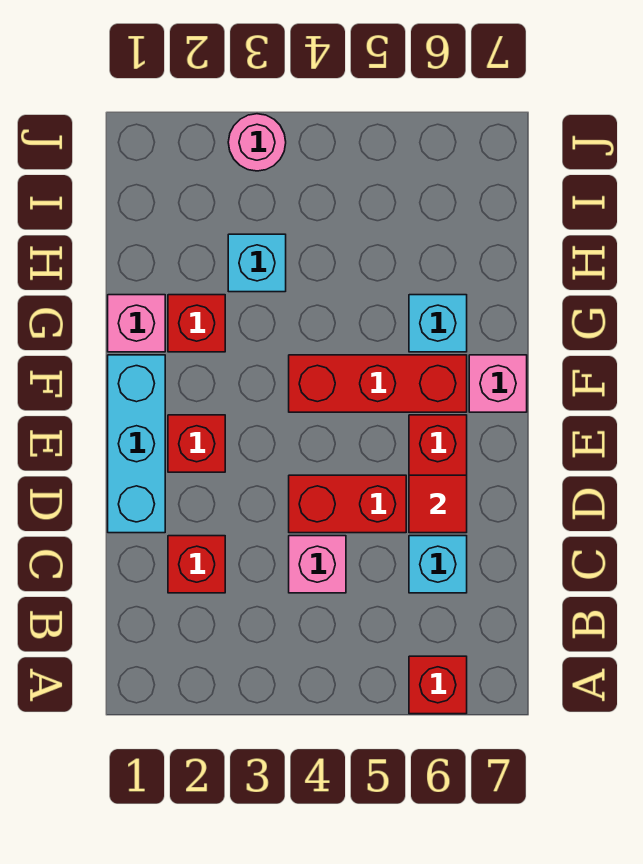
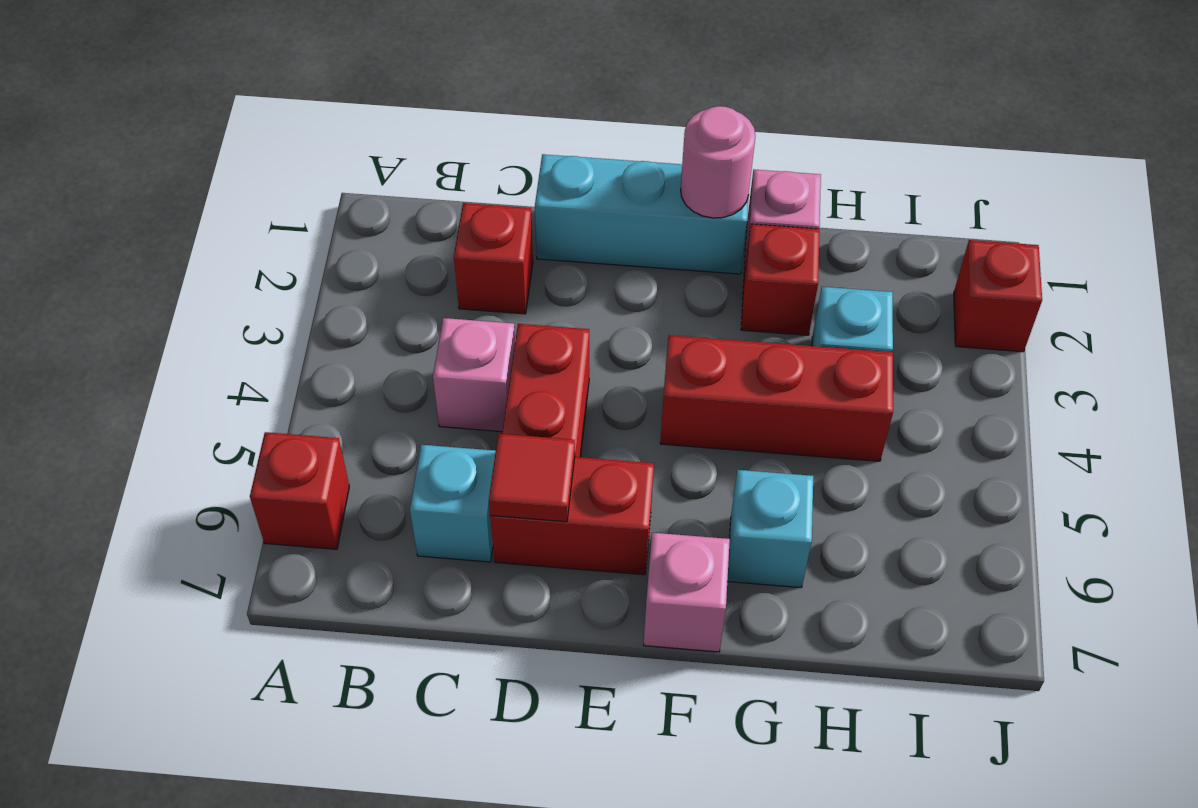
red brick E2 level 1 -> red brick J2 level 1
red brick F4:F6 level 1 -> red brick F4:H4 level 1
pink round brick J3 level 1 -> pink round brick F1 level 2

